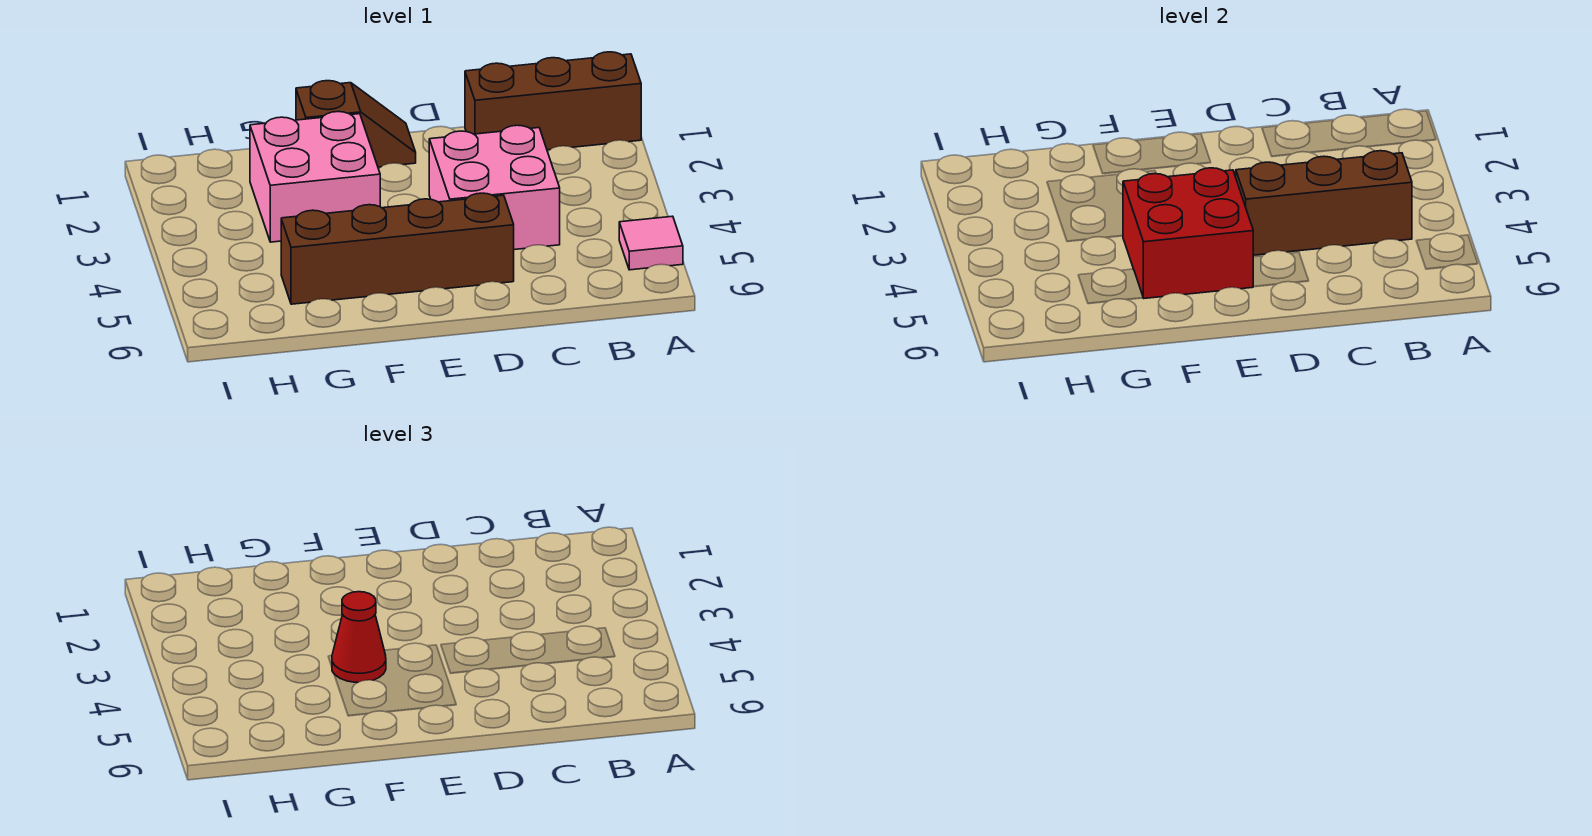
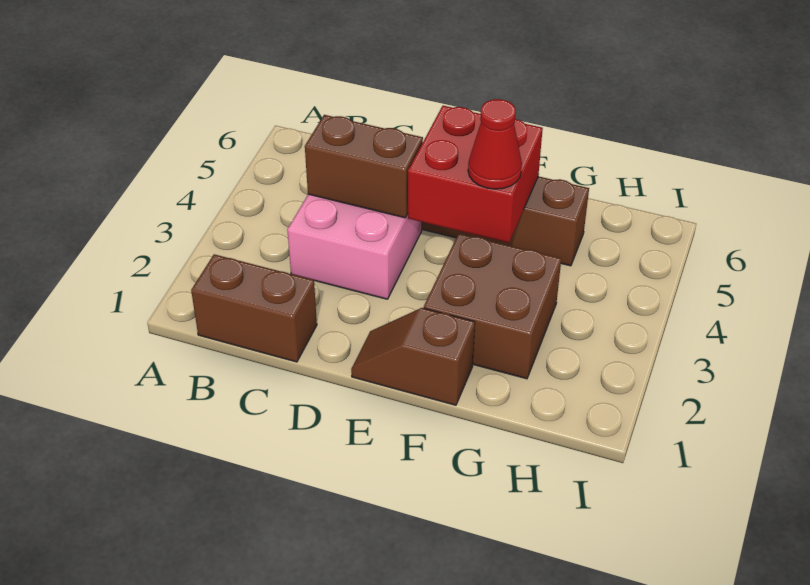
brown brick A1:C1 level 1 -> brown brick B1:C1 level 1
pink tile A5 level 1 -> none
brown brick B4:D4 level 2 -> brown brick C4:D4 level 2
pink brick F2:G3 level 1 -> brown brick F2:G3 level 1

